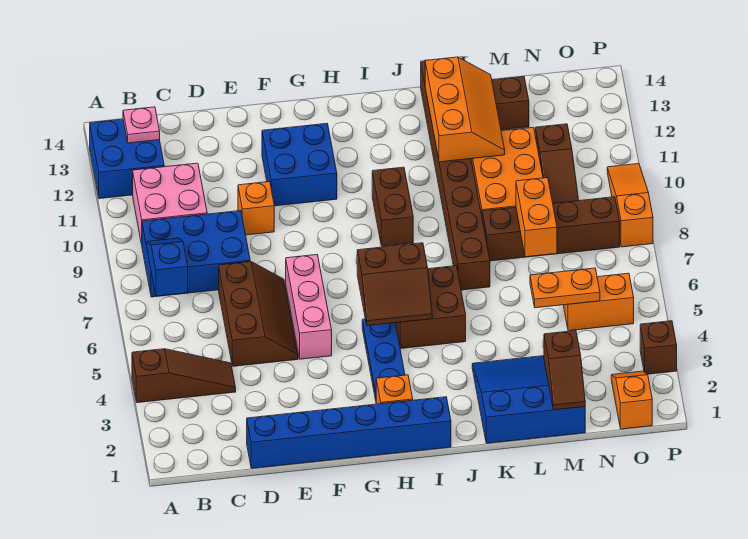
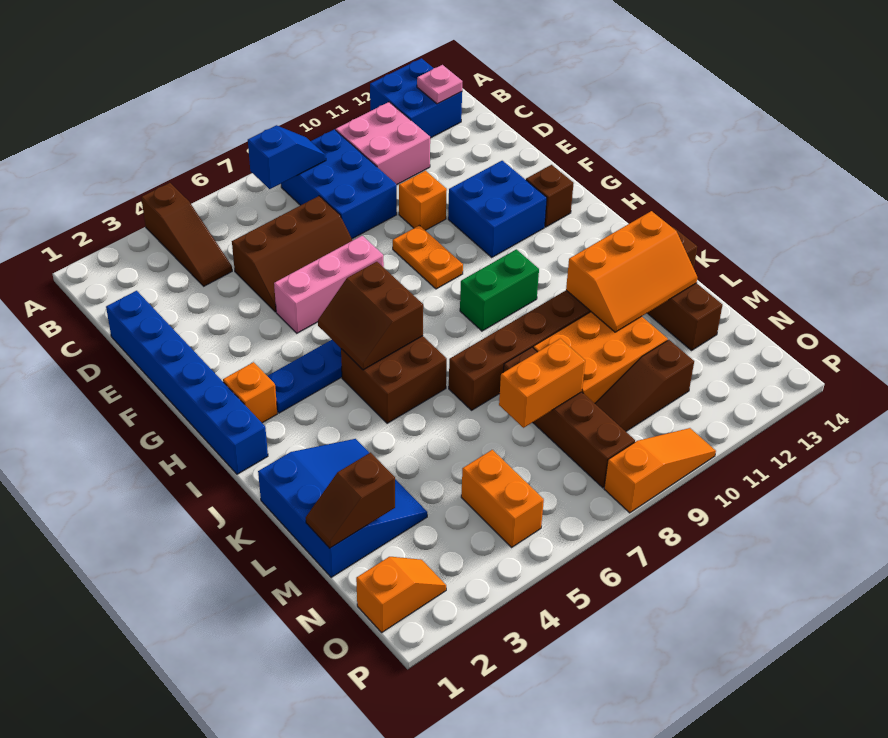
brown brick I9:I10 level 1 -> green brick I9:I10 level 1
orange plate M5:N5 level 2 -> orange plate F9:G9 level 1
brown brick P3 level 1 -> brown brick G13 level 1

